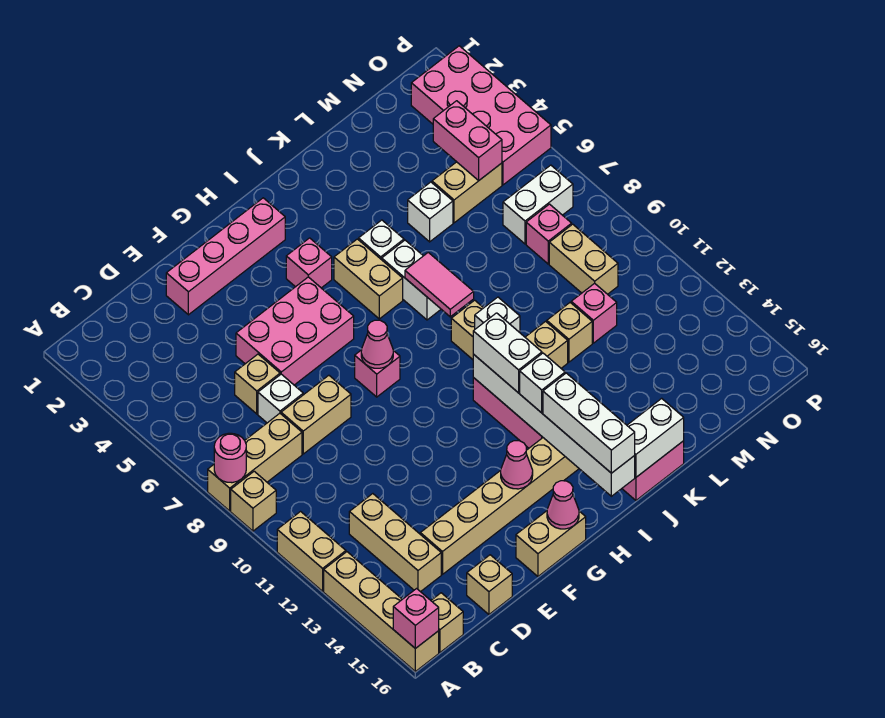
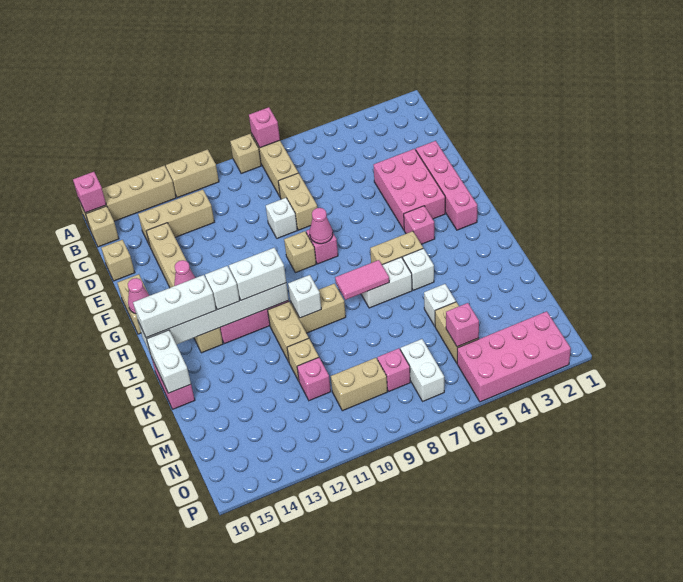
pink round brick A8 level 2 -> pink brick A8 level 2
tan brick D6 level 1 -> tan brick G9 level 1
white brick D7 level 1 -> white brick E9 level 1
pink brick E5:G6 level 1 -> pink brick E3:G4 level 1
pink brick N4:N5 level 2 -> pink brick N5 level 2

